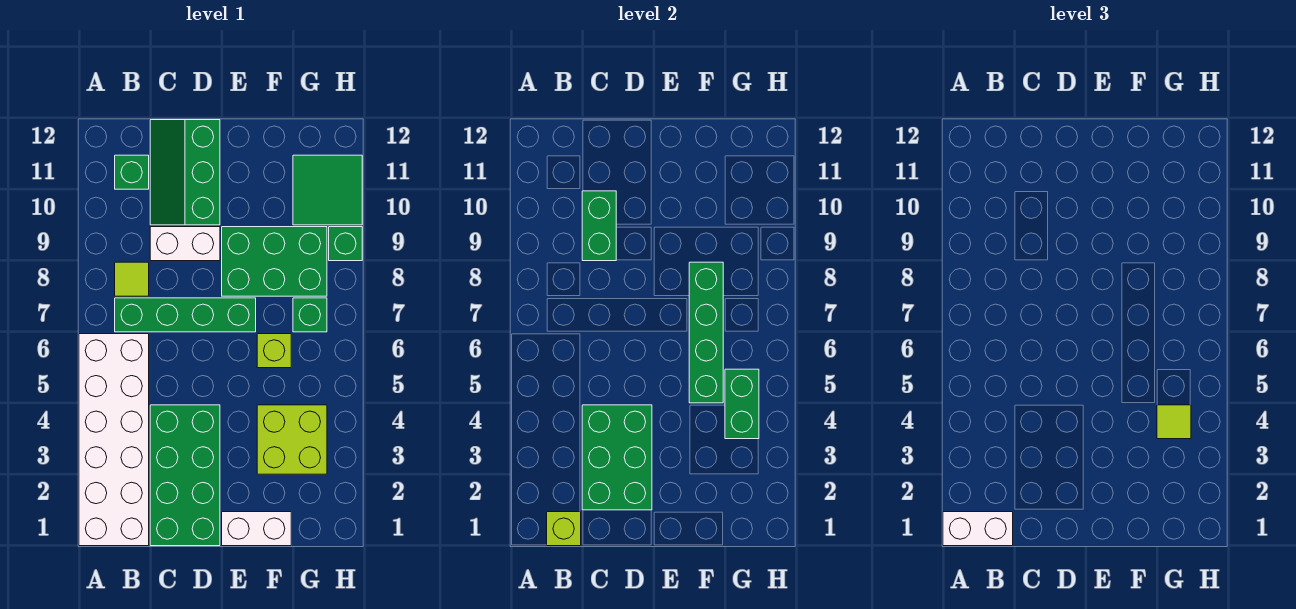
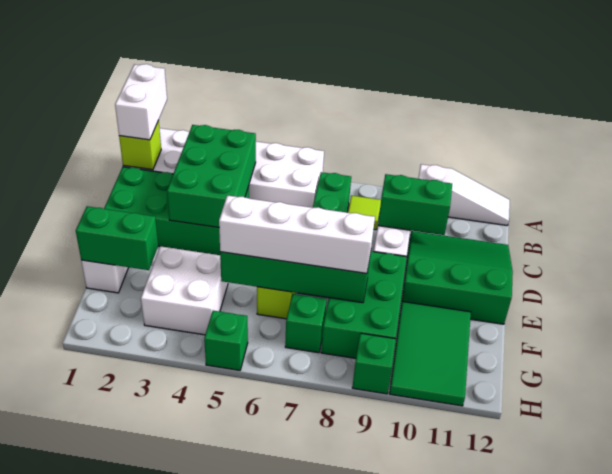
none -> white slope A10:A12 level 1 top 10
green brick B11 level 1 -> green brick H5 level 1
green brick C2:D4 level 2 -> green brick B3:D4 level 2
green slope C10:D12 level 1 top D -> green slope C10:E12 level 1 top E
lime brick F3:G4 level 1 -> white brick F3:G4 level 1
none -> white brick F5:F8 level 3
green brick G4:G5 level 2 -> green brick F1:F2 level 2
lime tile G4 level 3 -> none
green tile G10:H11 level 1 -> green tile F10:H11 level 1

